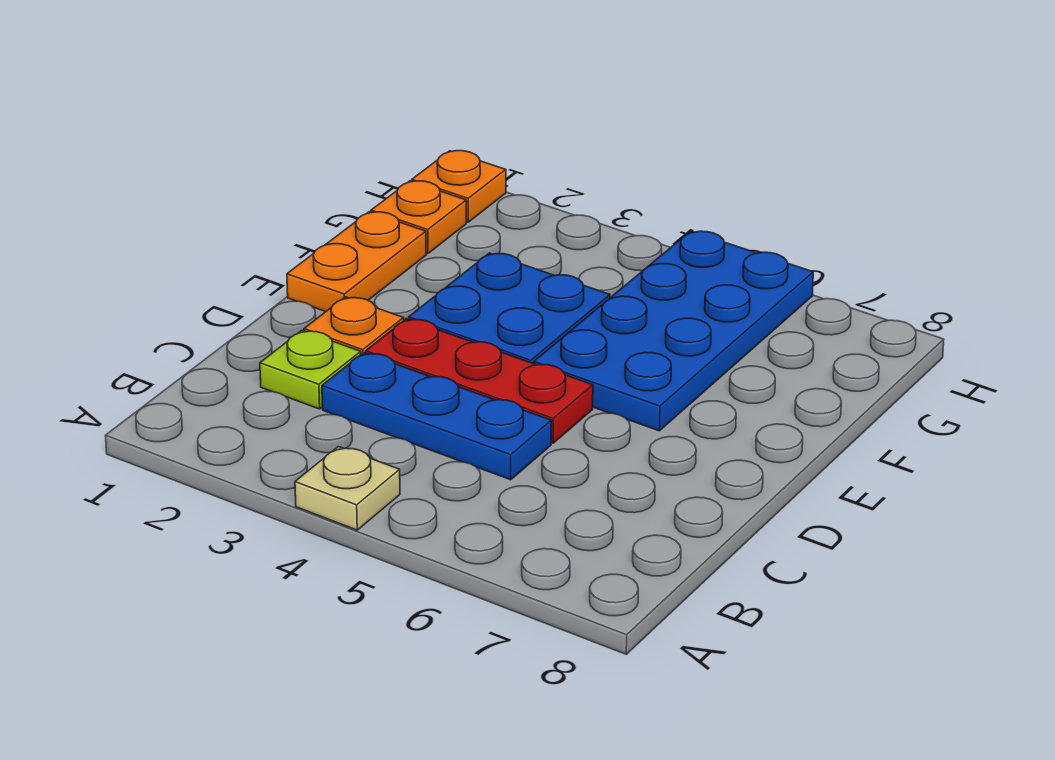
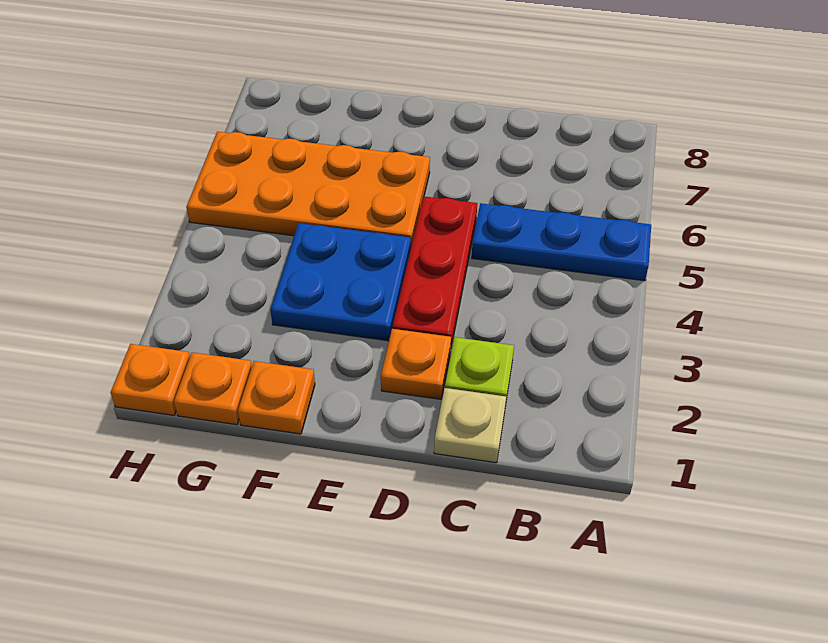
tan plate A4 level 1 -> tan plate C1 level 1
blue plate C3:C5 level 1 -> blue plate A5:C5 level 1
orange plate E1:F1 level 1 -> orange plate F1 level 1
blue plate E5:H6 level 1 -> orange plate E5:H6 level 1

